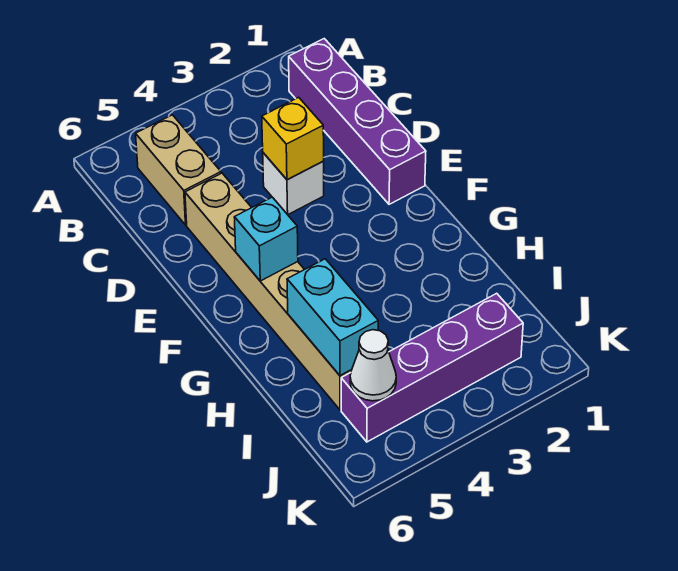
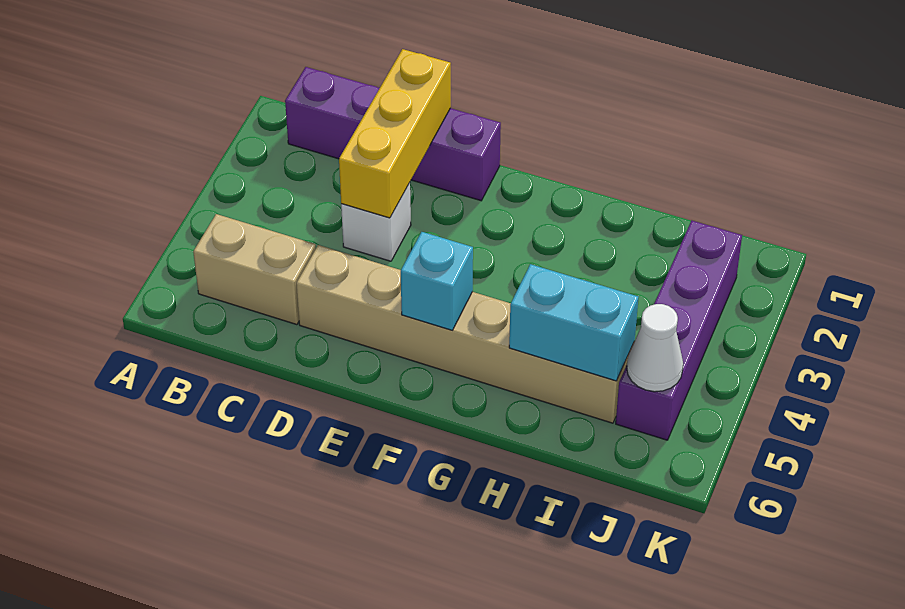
yellow brick D3 level 2 -> yellow brick D1:D3 level 2

